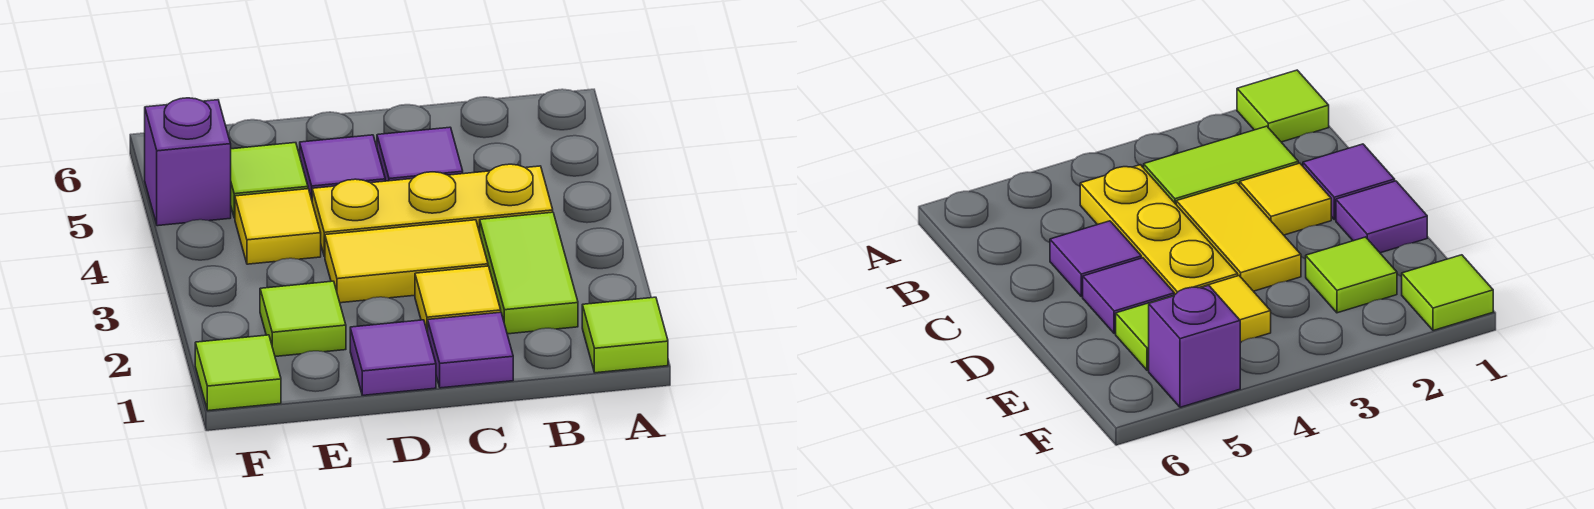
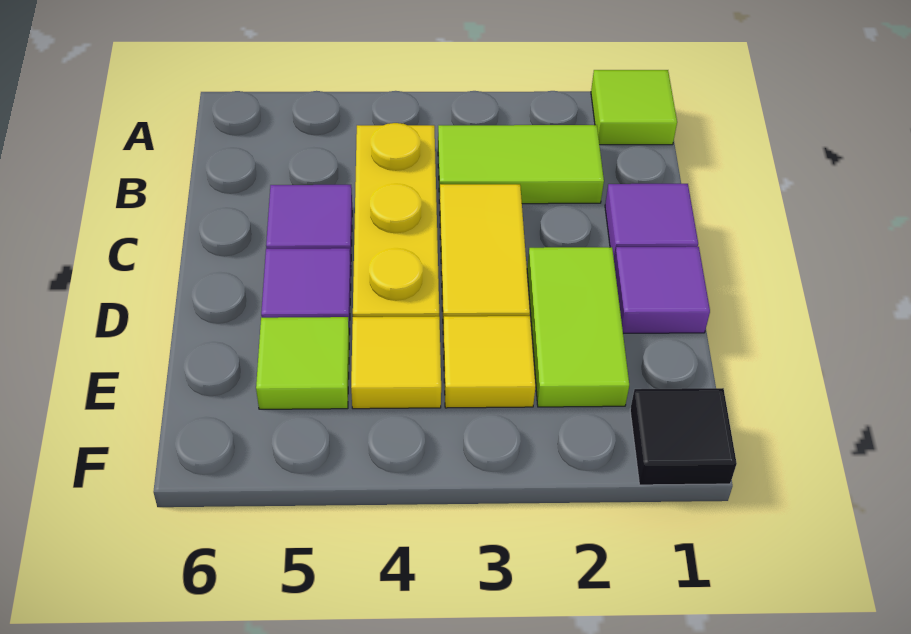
yellow tile C2 level 1 -> yellow tile E3 level 1
lime tile E2 level 1 -> lime tile D2:E2 level 1
lime tile F1 level 1 -> black tile F1 level 1
purple brick F5 level 1 -> none

